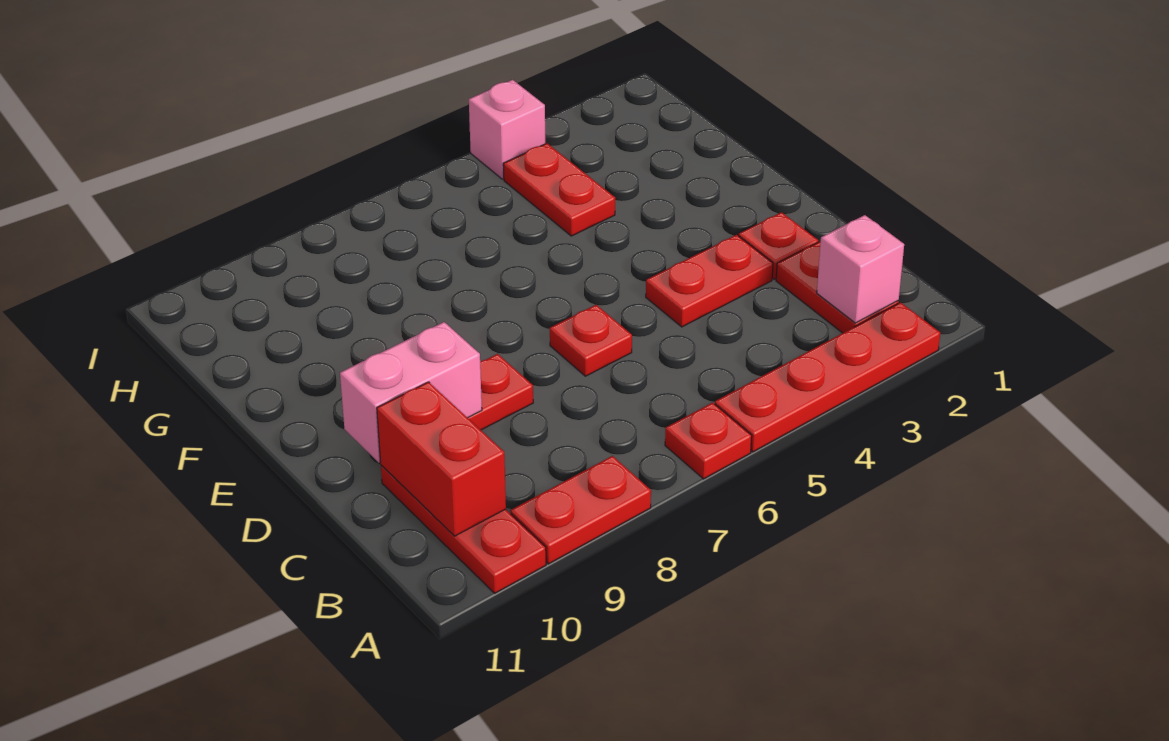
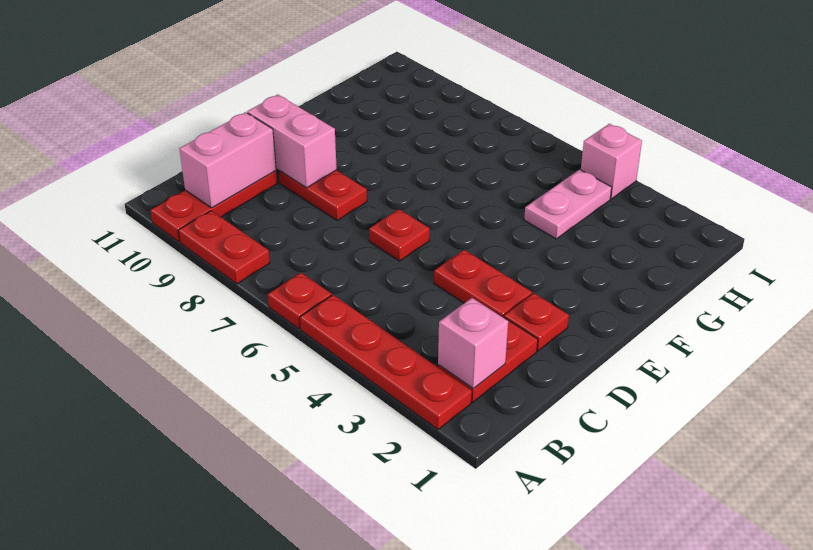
red brick B10:C10 level 2 -> pink brick B10:C10 level 2
red plate G4:H4 level 1 -> pink plate G4:H4 level 1

